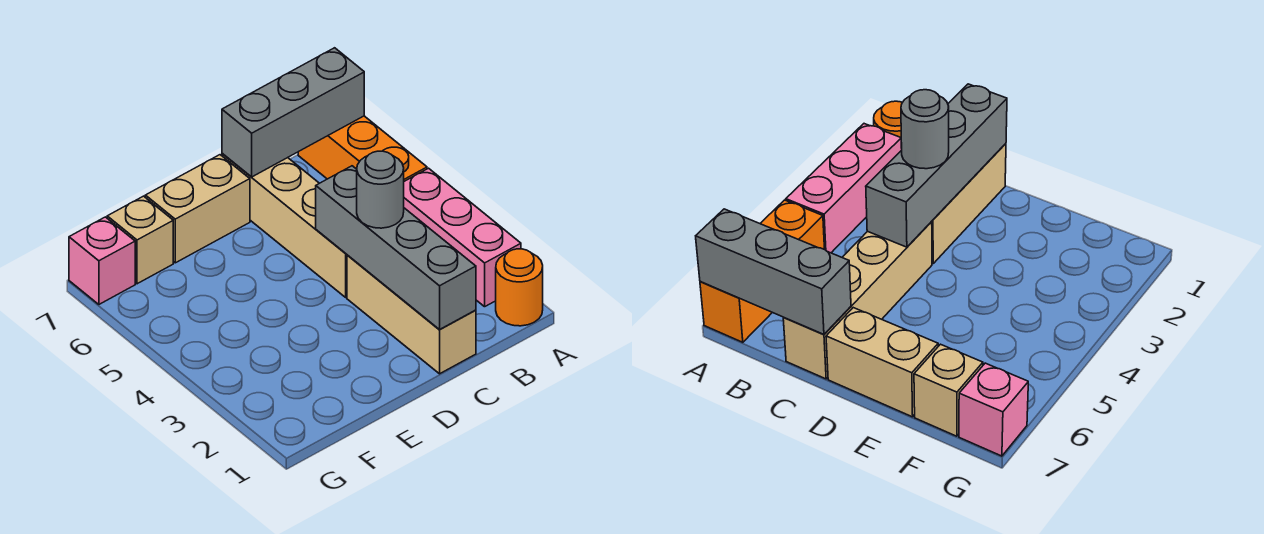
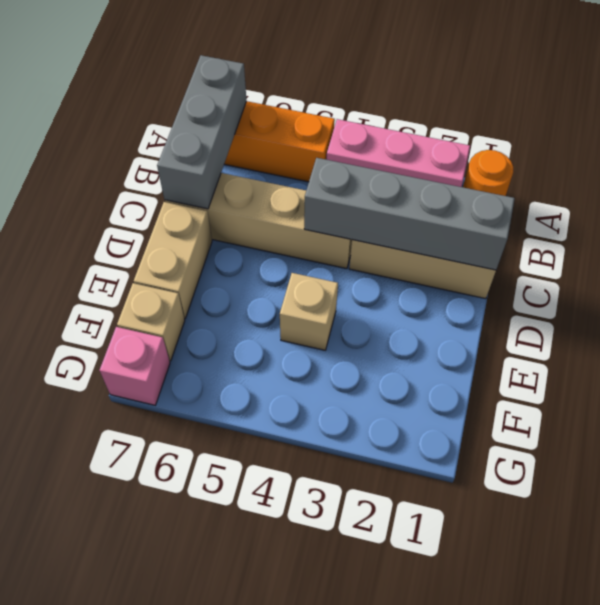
grey round brick C3 level 3 -> none
none -> tan brick E4 level 1

